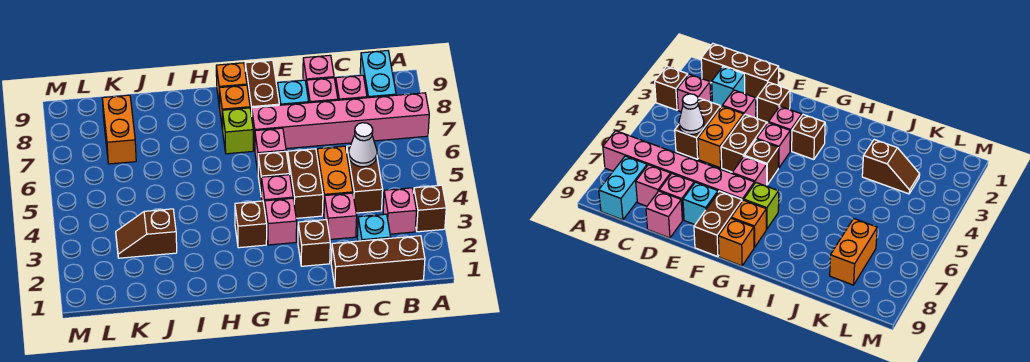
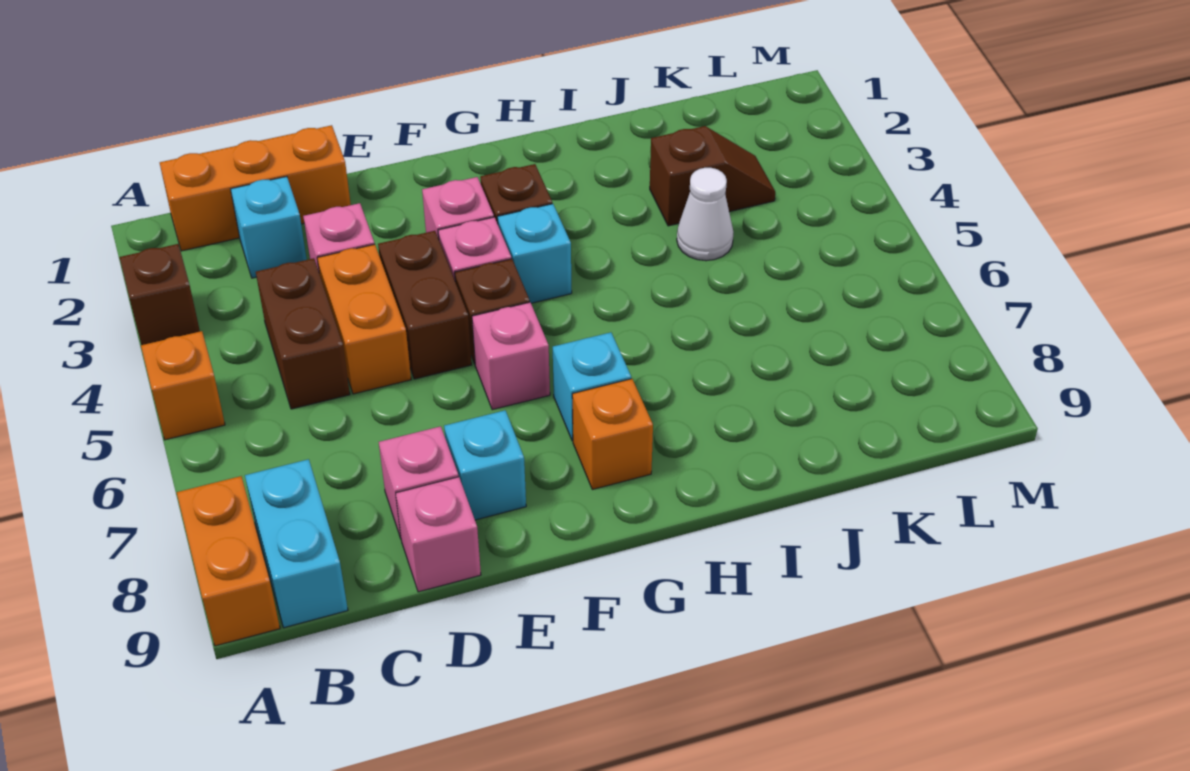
pink brick A7:F7 level 1 -> none
brown brick B1:D1 level 1 -> orange brick B1:D1 level 1
pink brick B3 level 1 -> none
white cone C5 level 2 -> white cone J4 level 1
pink brick C8 level 1 -> none
brown brick E2 level 1 -> none
brown brick F8:F9 level 1 -> none
none -> cyan brick G4 level 1
lime brick G7 level 1 -> cyan brick G7 level 1
orange brick G9 level 1 -> orange brick A5 level 1
orange brick K7:K8 level 1 -> orange brick A8:A9 level 1

